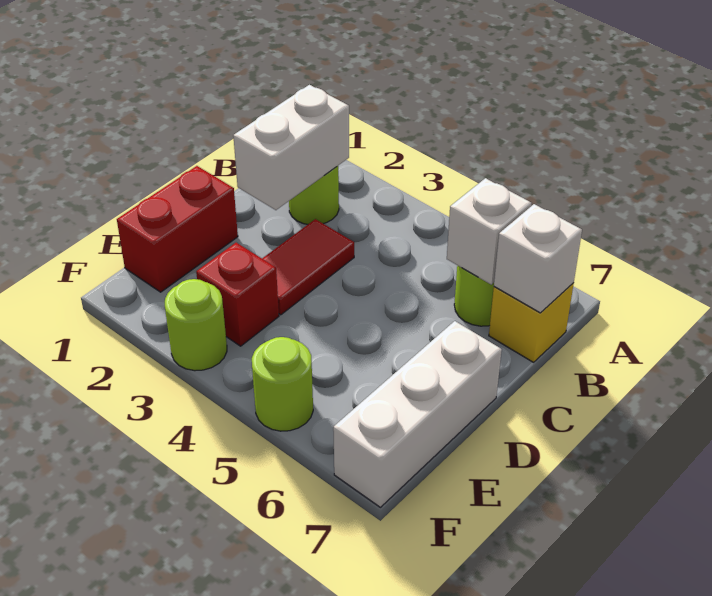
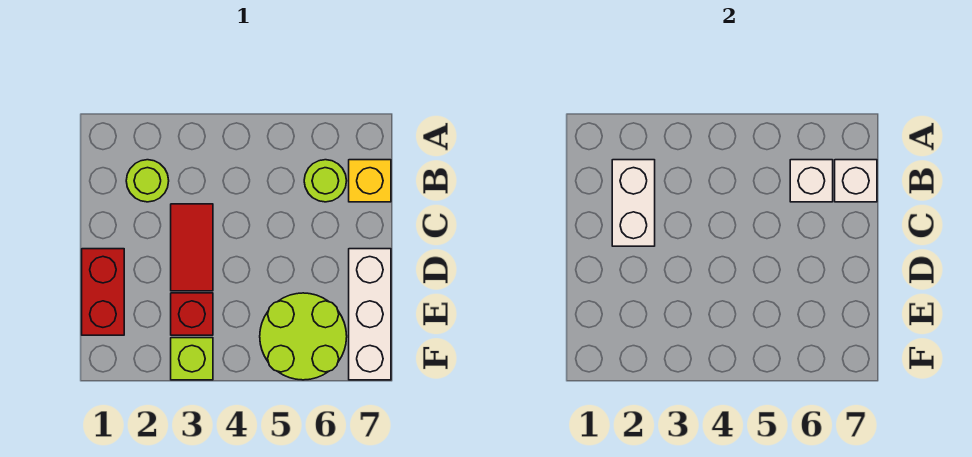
lime round brick F3 level 1 -> lime brick F3 level 1
lime round brick F5 level 1 -> lime round brick E5:F6 level 1

